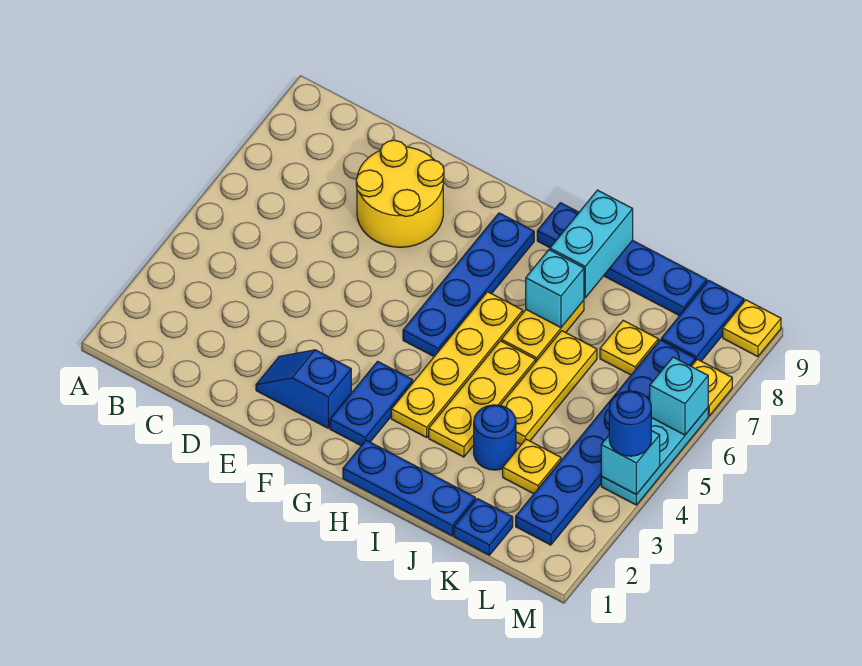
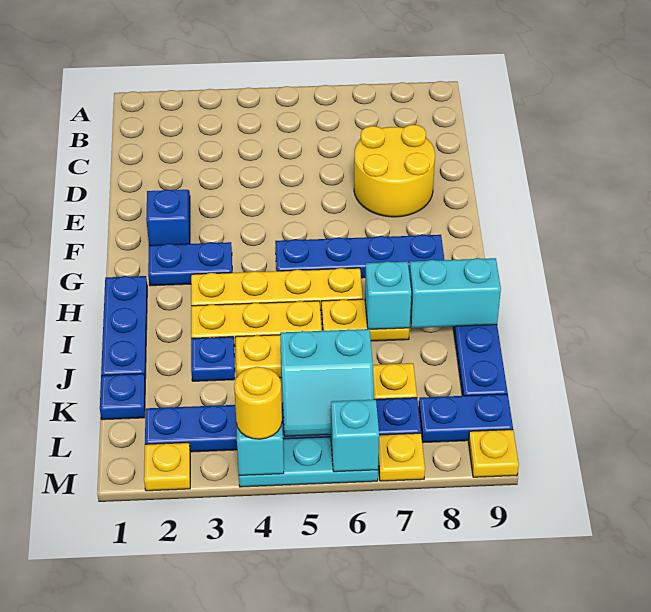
blue round brick J3 level 1 -> blue plate J3 level 1
yellow plate K3 level 1 -> yellow plate M2 level 1
none -> cyan slope K5:L6 level 2 top K
blue round brick M4 level 3 -> yellow round brick M4 level 3

